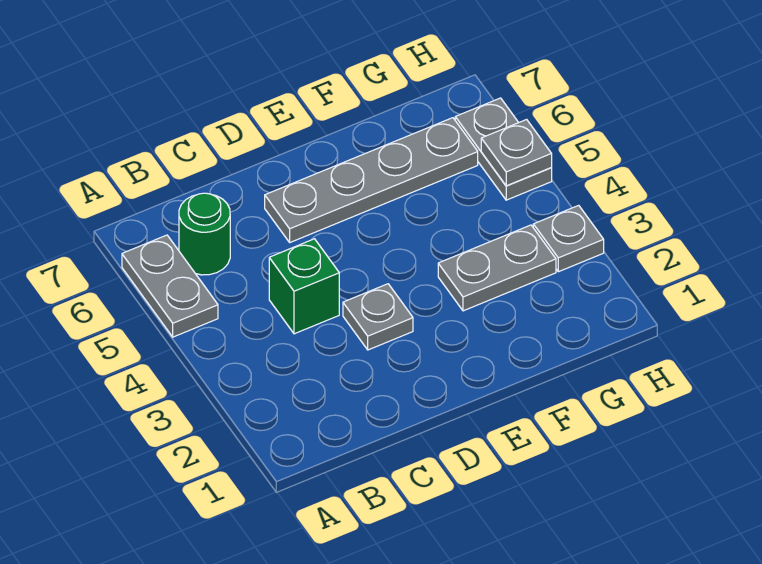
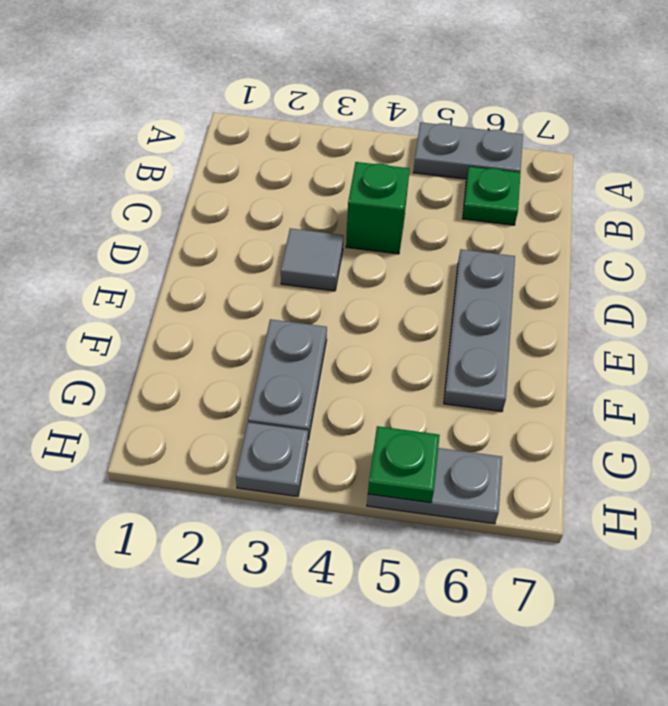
green round brick B6 level 1 -> green plate B6 level 1
grey plate D3 level 1 -> grey tile D3 level 1
grey plate D6:G6 level 1 -> grey plate D6:F6 level 1
grey plate H5 level 2 -> green plate H5 level 2

